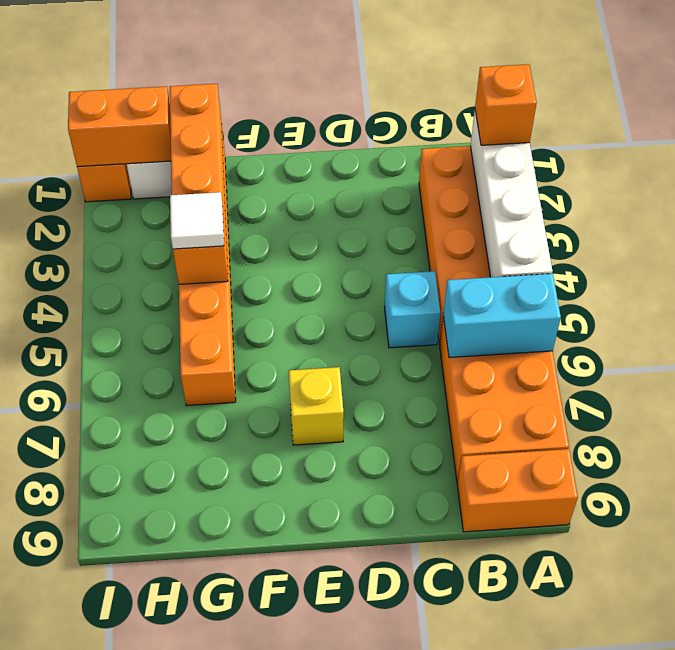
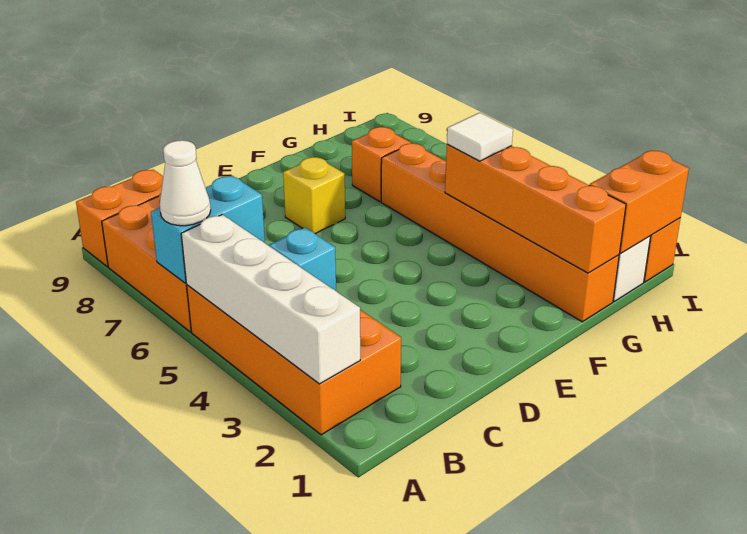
orange brick A2 level 3 -> orange brick G7 level 1
none -> white cone A6 level 3

